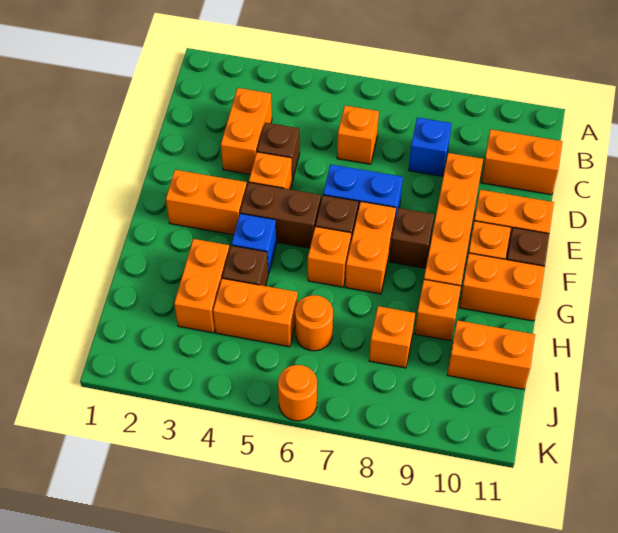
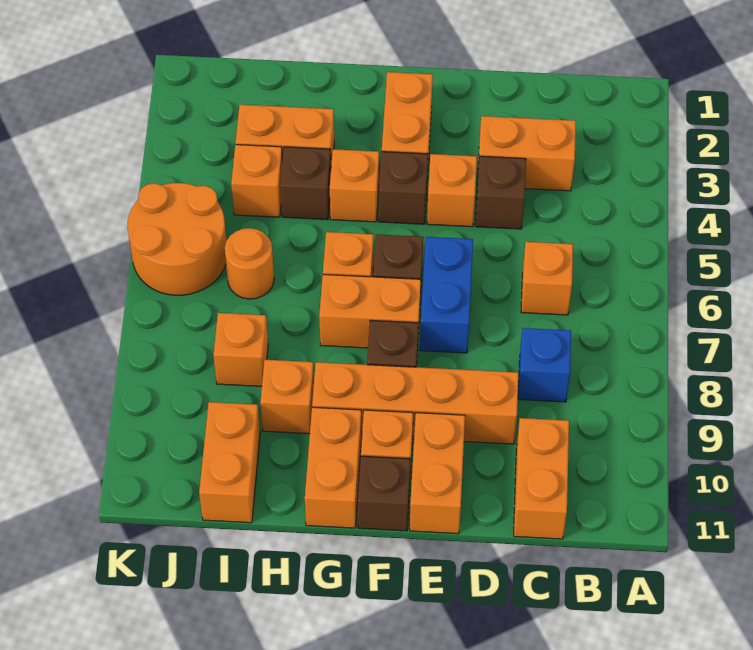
brown brick F4:F5 level 1 -> brown brick F4 level 1
blue brick G4 level 1 -> orange brick G4 level 1
orange brick I4:I5 level 1 -> orange brick I4 level 1
orange round brick K6 level 1 -> orange round brick J5:K6 level 1

